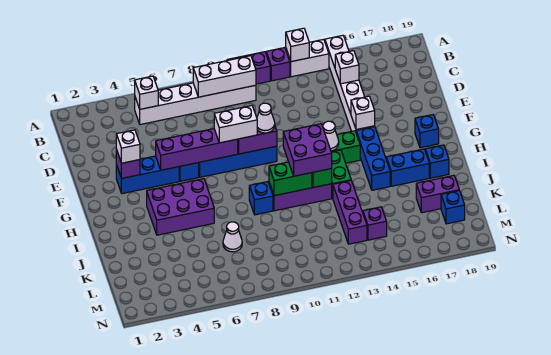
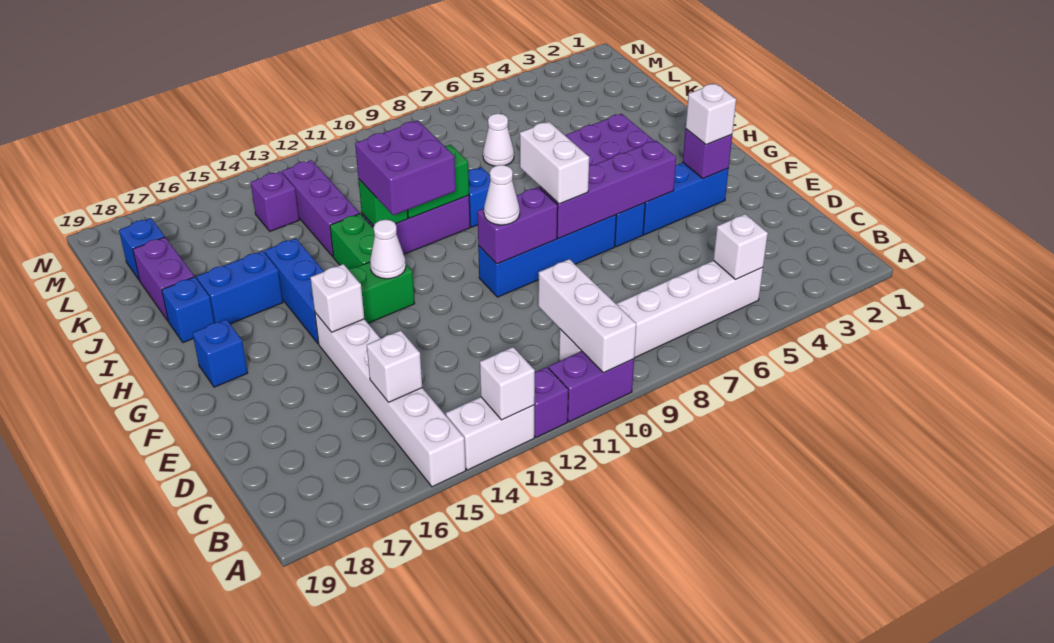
white brick B8:B10 level 2 -> white brick A10:C10 level 2
white brick F8:F9 level 3 -> white brick F8:G8 level 3
purple brick K17:K18 level 1 -> purple brick J18:K18 level 1

